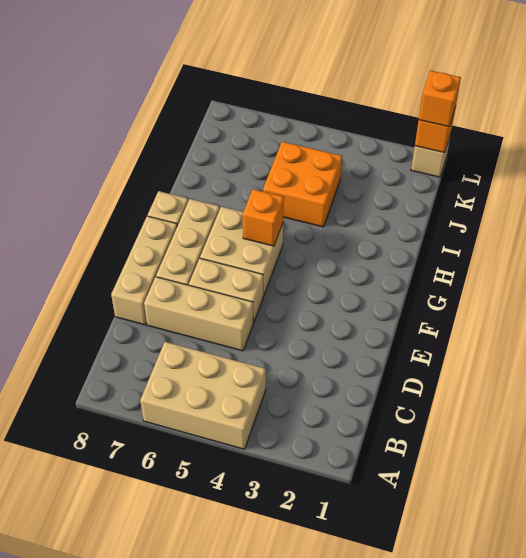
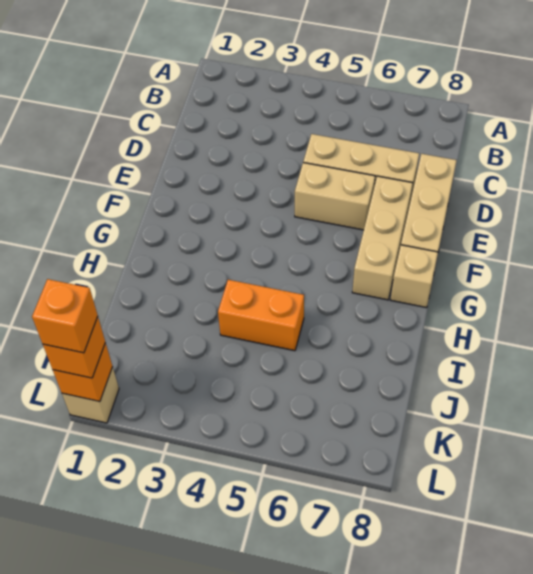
tan brick A4:B6 level 1 -> none
tan brick F5:G6 level 1 -> none
orange brick G5 level 2 -> orange brick L1 level 4
orange brick I4:J5 level 1 -> orange brick I4:I5 level 1

